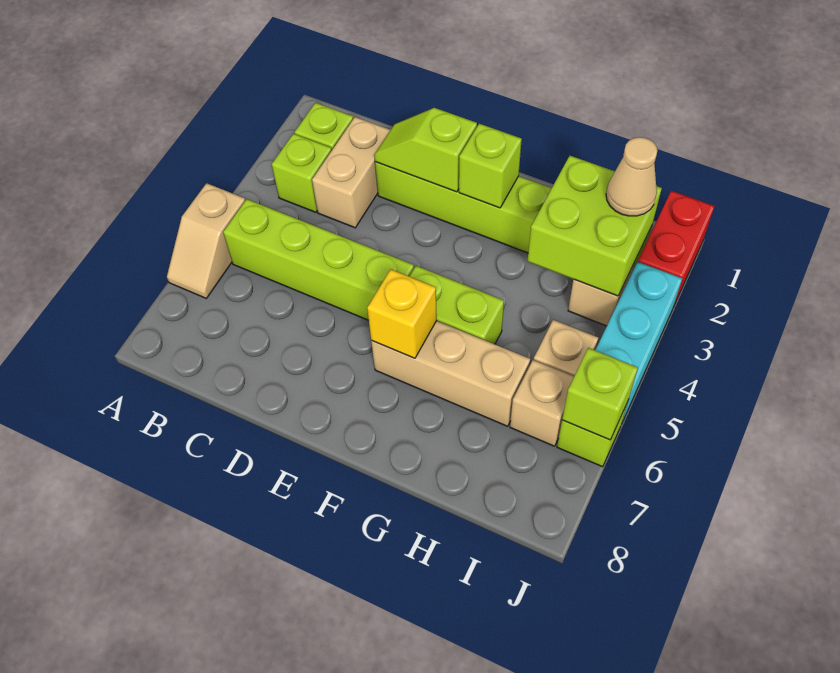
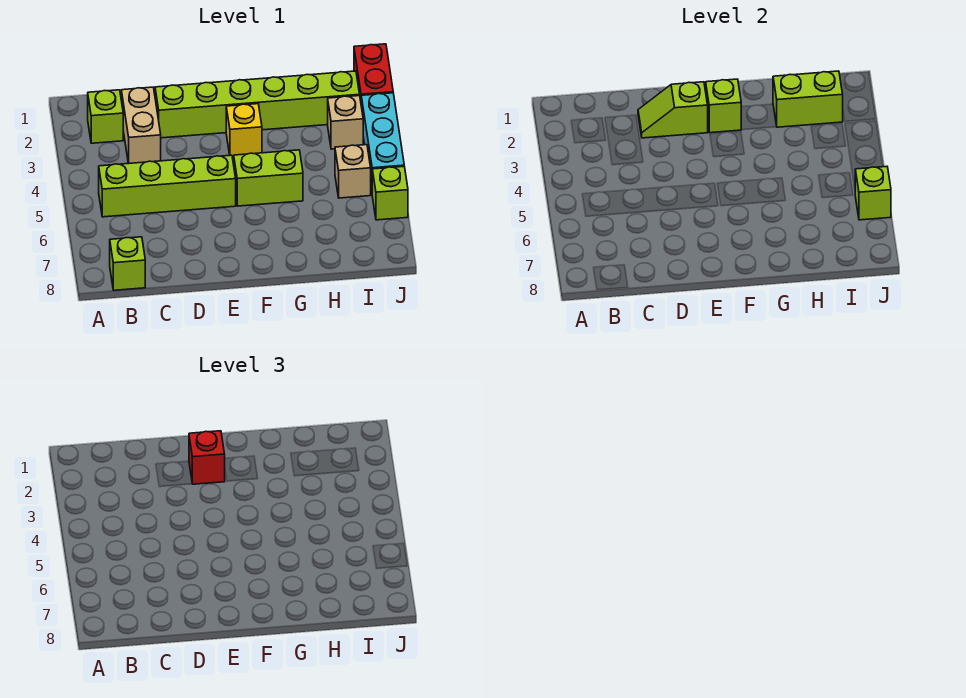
tan slope A5:A6 level 1 top 5 -> none
lime brick B3 level 1 -> lime brick B8 level 1
none -> red brick E2 level 3
tan brick F6:H6 level 1 -> none
yellow brick F6 level 2 -> yellow brick F3 level 1
lime brick H2:I3 level 2 -> lime brick H2:I2 level 2
tan cone I2 level 3 -> none
tan brick I6 level 1 -> none

